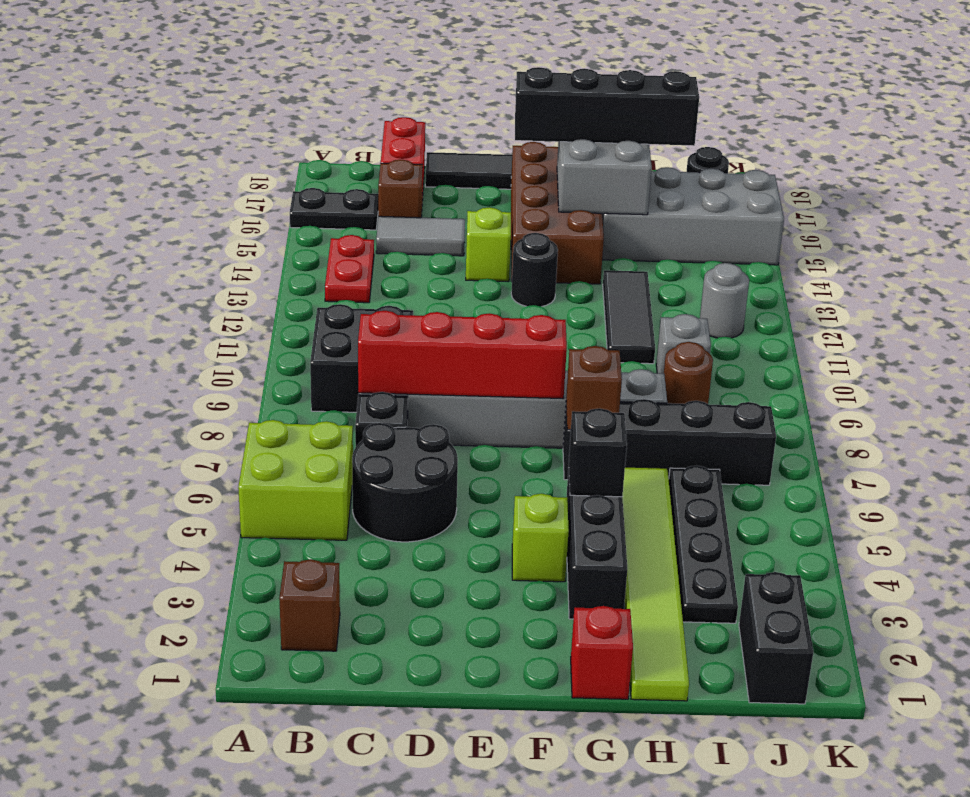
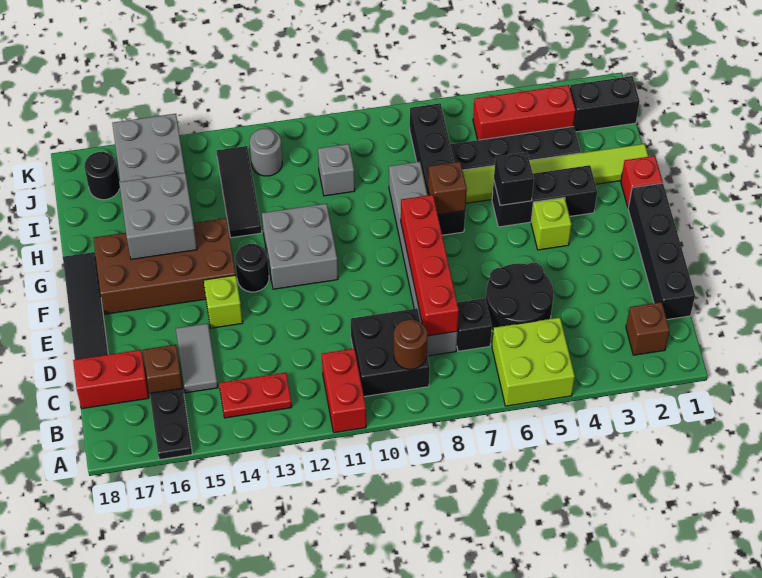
none -> red brick A11:B11 level 1
none -> grey brick F11:G12 level 1
black brick F16:I16 level 3 -> black brick C1:F1 level 1
black tile H11:H13 level 1 -> black tile H13:J13 level 1
brown round brick I9 level 1 -> brown round brick B9 level 2
none -> red brick J3:J5 level 1

